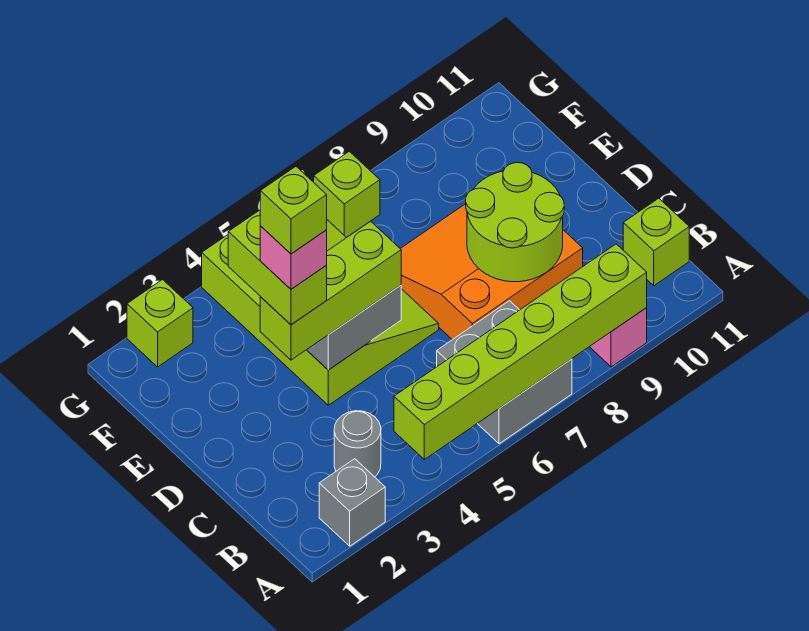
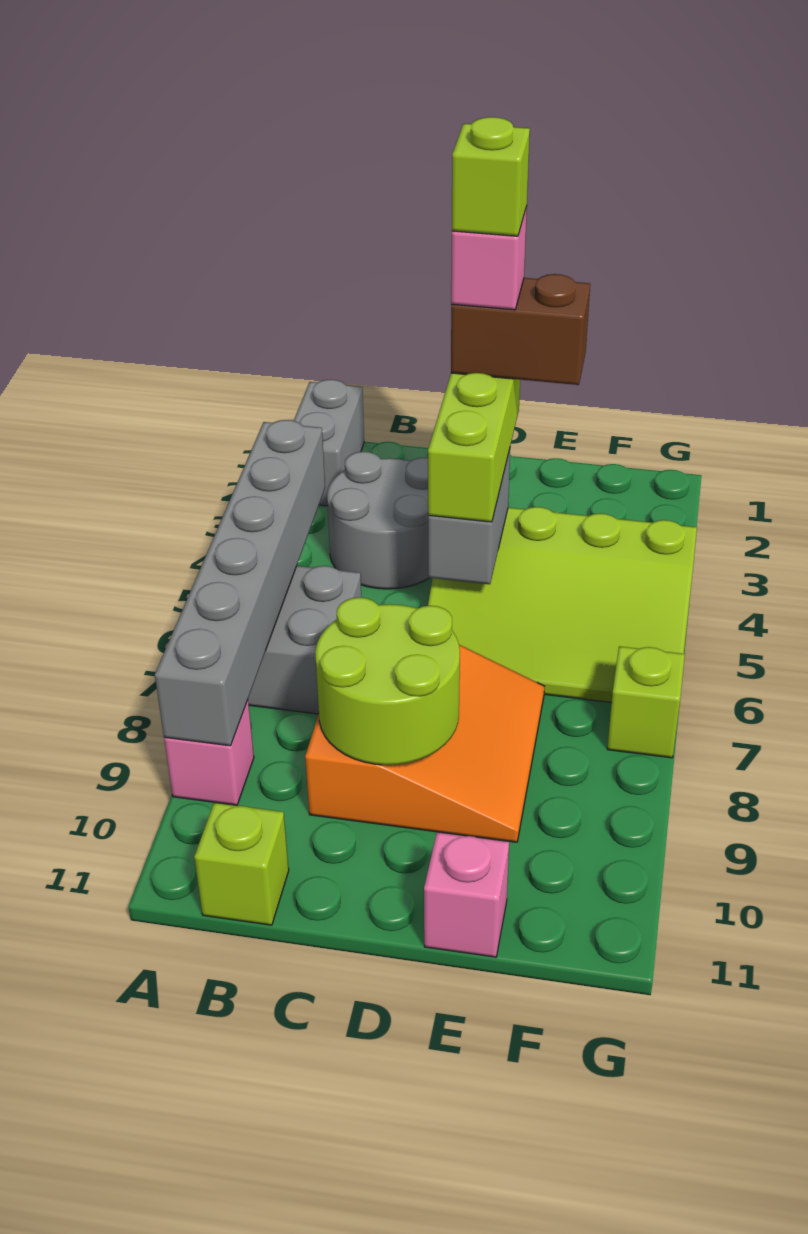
grey brick A2 level 1 -> grey brick A1:A2 level 1
lime brick A4:A9 level 2 -> grey brick A4:A9 level 2
grey round brick B3 level 1 -> grey round brick B3:C4 level 1
lime brick D3:E3 level 4 -> brown brick D3:E3 level 4
none -> pink brick E11 level 1
lime brick G2 level 1 -> none

